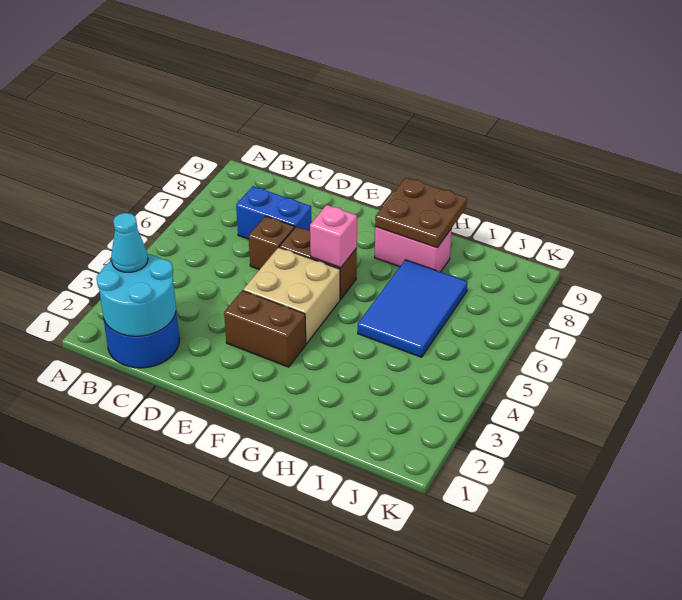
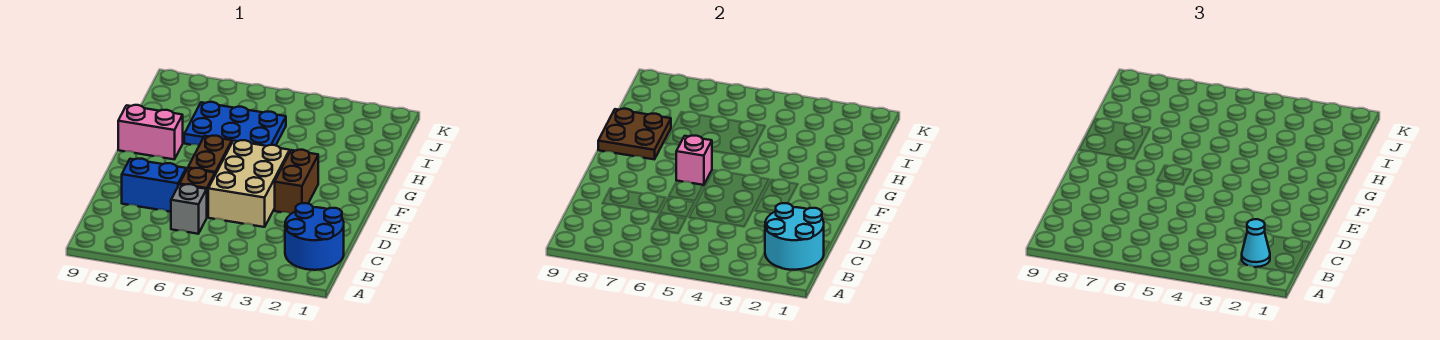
none -> grey brick C6 level 1
blue brick C7:D7 level 1 -> blue brick D7:D8 level 1
tan brick E4:F5 level 1 -> tan brick D4:F5 level 1
pink brick G8:H8 level 1 -> pink brick G8:G9 level 1
blue tile H5:I7 level 1 -> blue plate H5:I7 level 1

